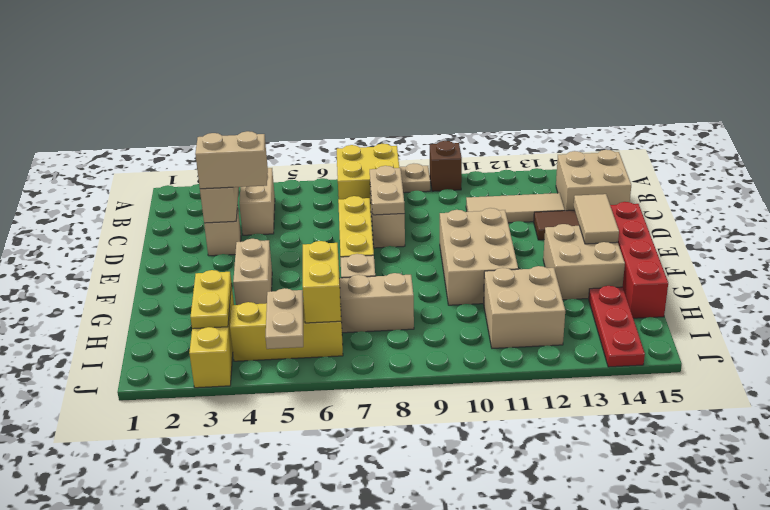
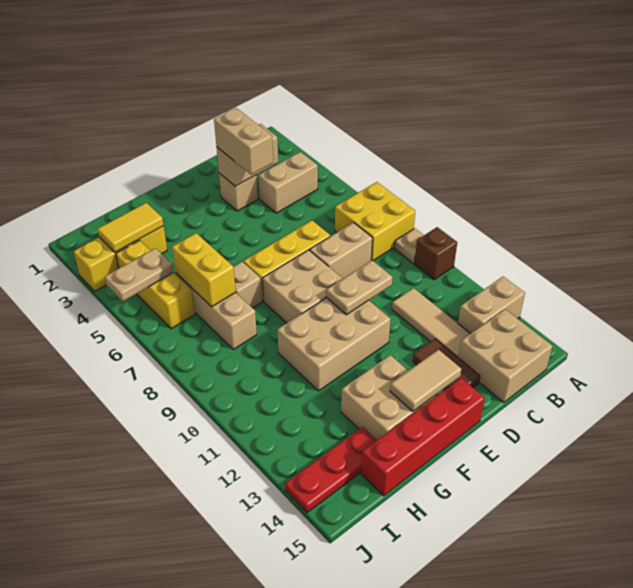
tan plate C8:D8 level 2 -> tan plate D10:E10 level 2
tan brick F4:G4 level 1 -> tan brick A13:B13 level 1
yellow plate H3:I3 level 2 -> yellow tile H3:I3 level 2
yellow brick H6:I6 level 2 -> yellow brick H6:H7 level 2
tan brick H11:I12 level 1 -> tan brick E8:F9 level 1

